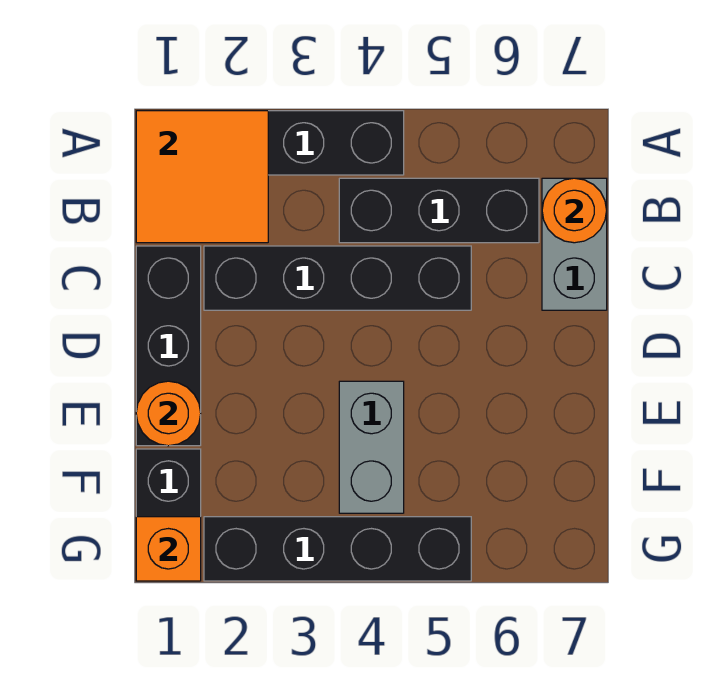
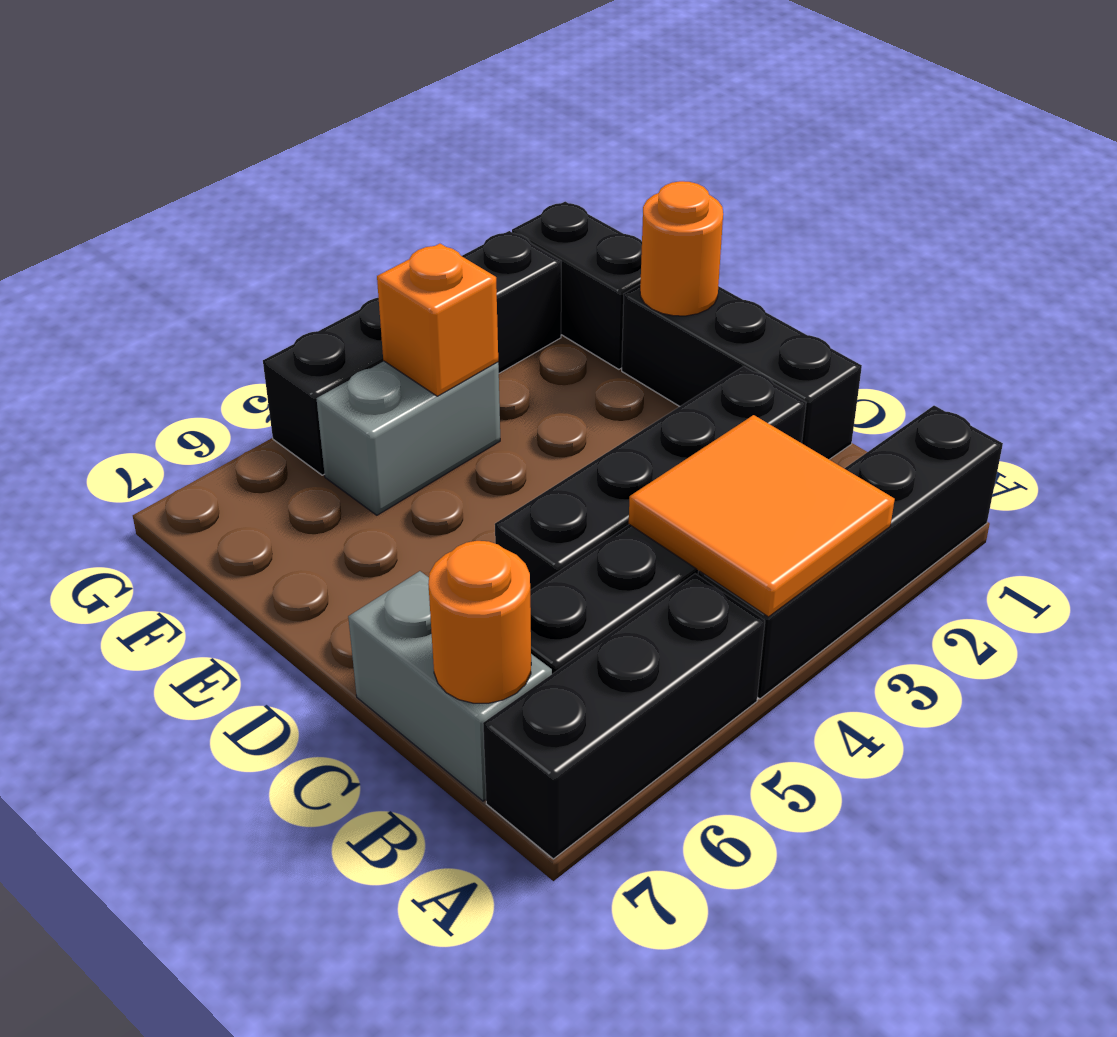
orange tile A1:B2 level 2 -> orange tile A3:B4 level 2
none -> black brick A5:A7 level 1
grey brick E4:F4 level 1 -> grey brick F4:F5 level 1
orange brick G1 level 2 -> orange brick F4 level 2

